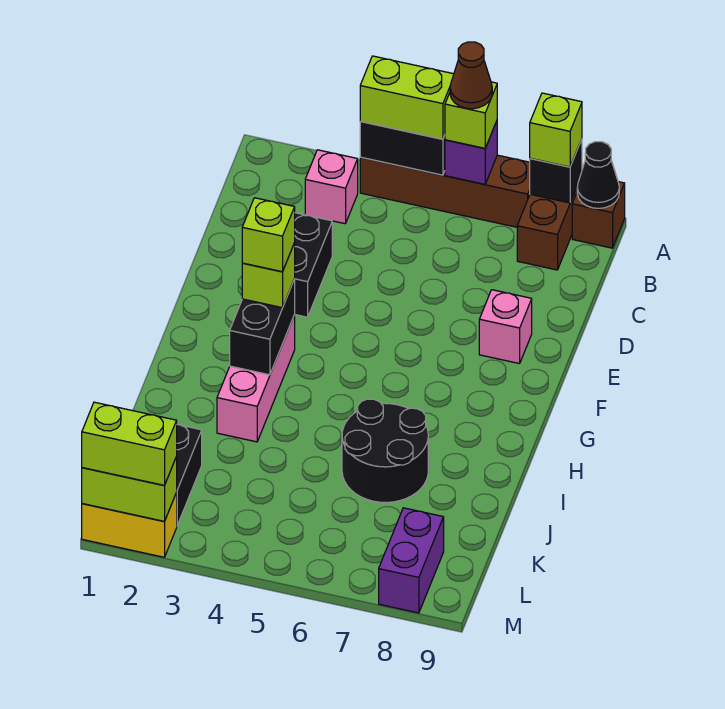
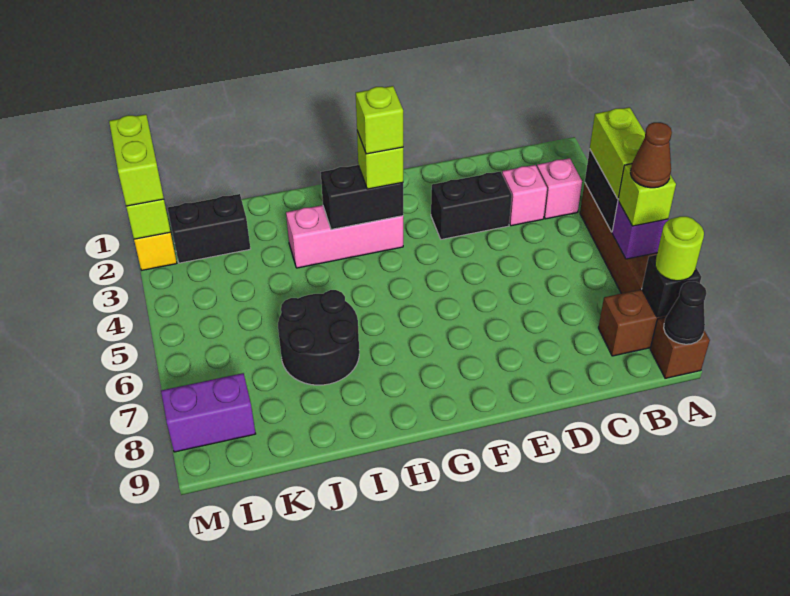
lime brick A8 level 3 -> lime round brick A8 level 3
pink brick E8 level 1 -> pink brick C3 level 1

